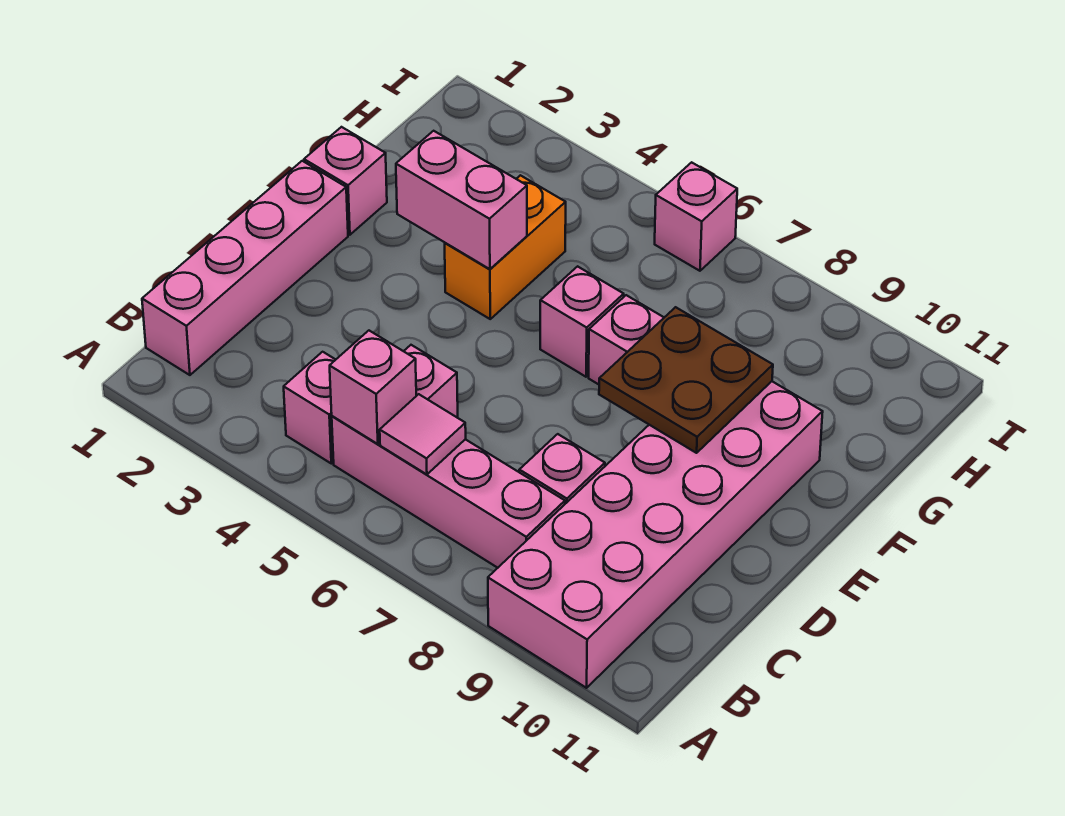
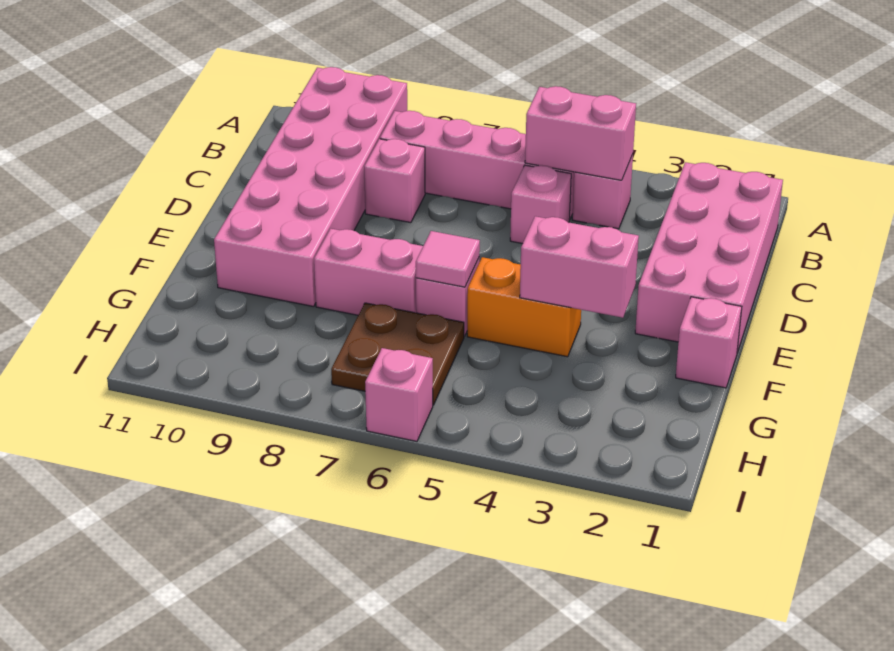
pink brick B1:E1 level 1 -> pink brick B1:E2 level 1
pink brick B5 level 2 -> pink brick B4:B5 level 2
pink tile B6 level 2 -> pink tile F6 level 2
brown plate E8:F9 level 2 -> brown plate G6:H7 level 1
orange brick F4:G4 level 1 -> orange brick F4:F5 level 1

